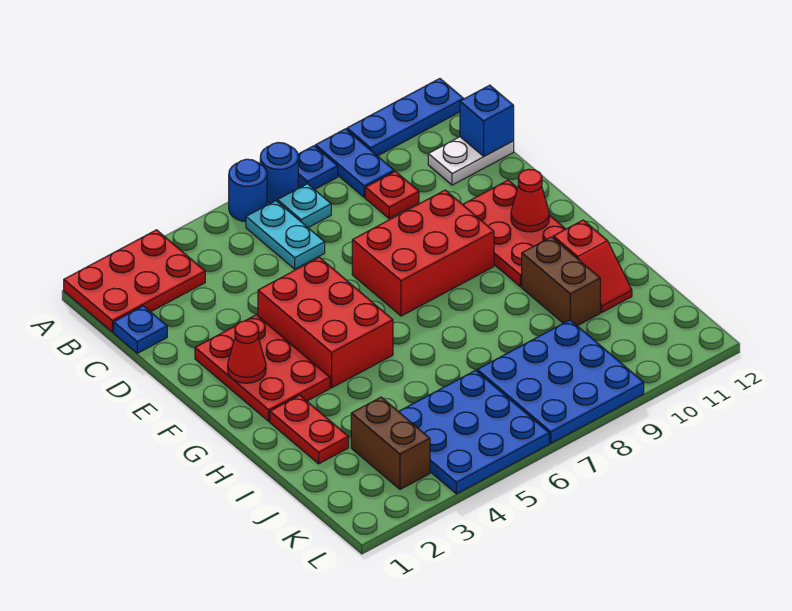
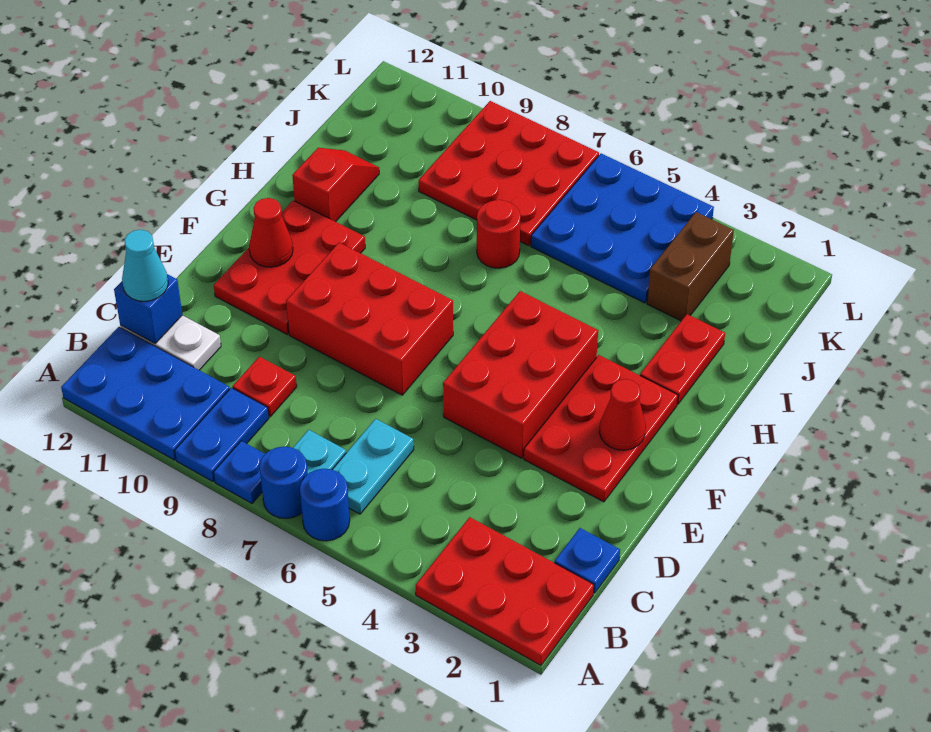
blue plate A10:A12 level 1 -> blue plate A10:B12 level 1
none -> cyan cone C12 level 3
brown brick H10:I10 level 1 -> none
none -> red round brick I7 level 1
blue plate J7:L9 level 1 -> red plate J7:L9 level 1

